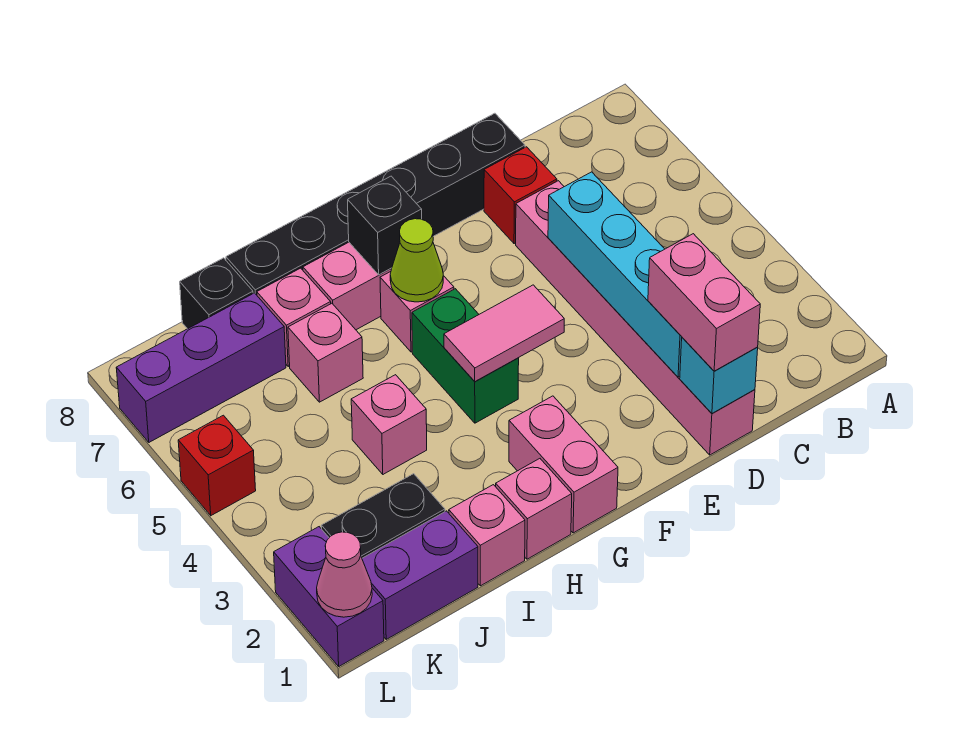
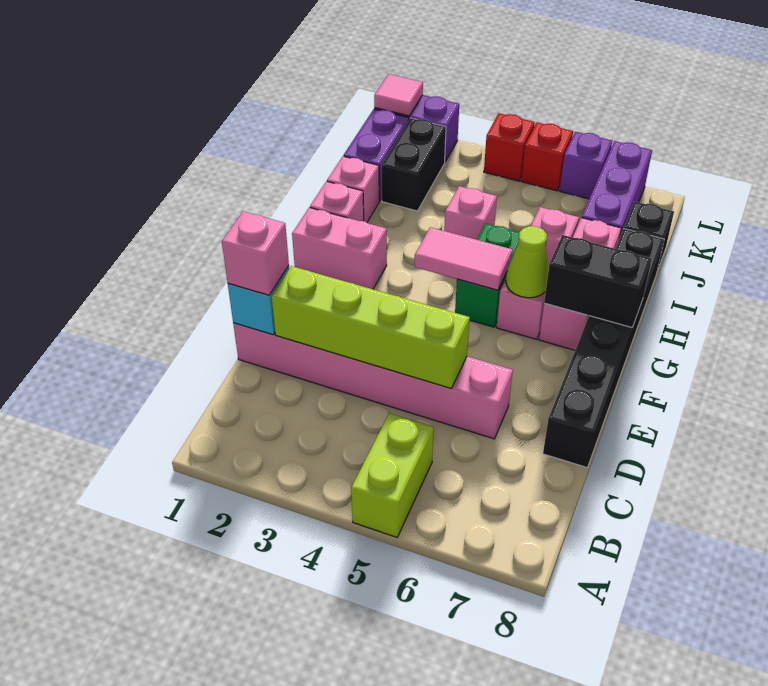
none -> lime brick A5:B5 level 1
pink brick D1:D2 level 3 -> pink brick D1 level 3
cyan brick D2:D5 level 2 -> lime brick D2:D5 level 2
red brick D7 level 1 -> red brick L4 level 1
pink tile F4:G4 level 2 -> pink tile G4:G5 level 2
green brick G4:G5 level 1 -> green brick G5:H5 level 1
black brick G7 level 2 -> black brick G7:G8 level 2
pink cone L1 level 2 -> pink tile L1 level 2
none -> purple brick L6 level 1

